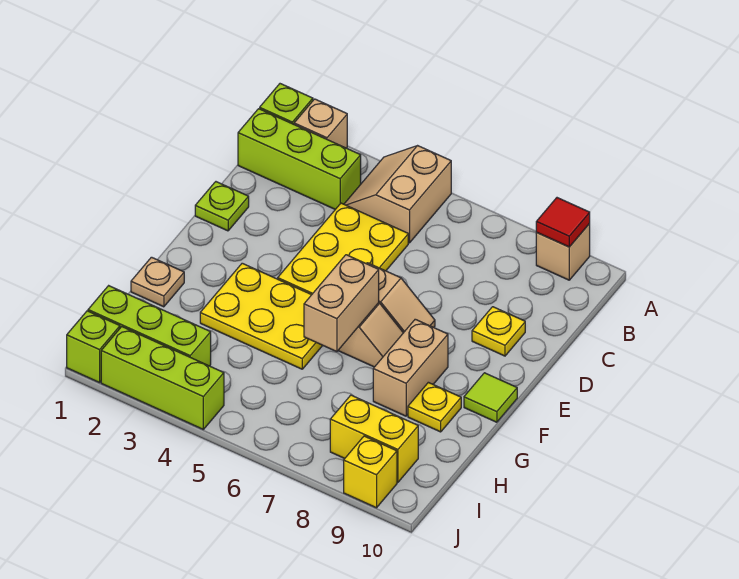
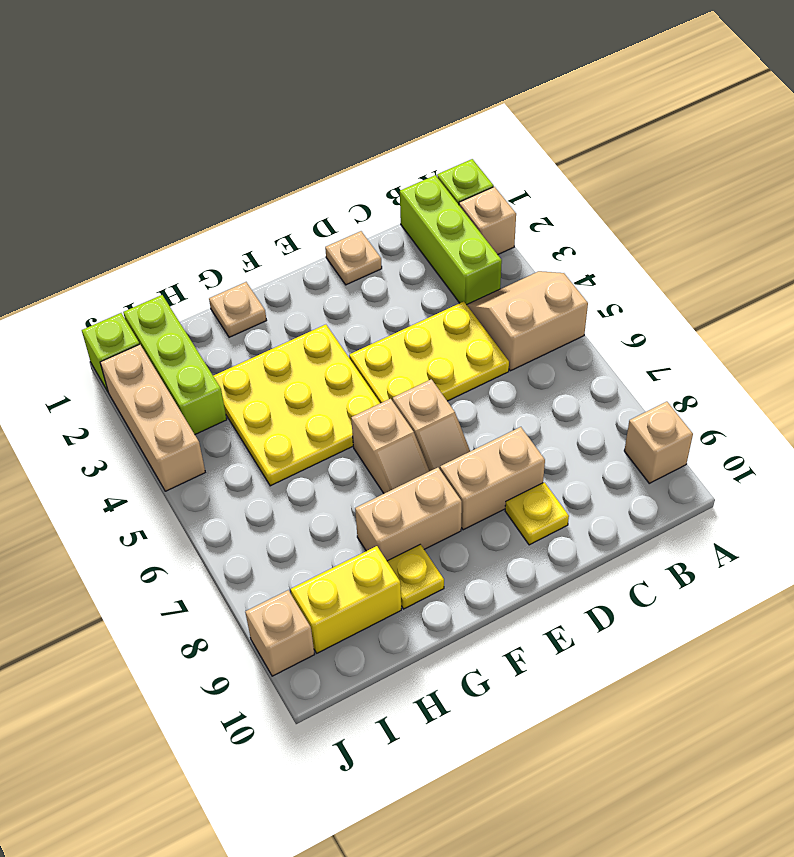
red tile A9 level 2 -> none
lime plate D1 level 1 -> tan plate D1 level 1
yellow plate F3:G5 level 1 -> yellow plate F3:H5 level 1
tan brick F6:G6 level 2 -> tan brick D8:E8 level 1
lime tile F10 level 1 -> none
yellow brick I8:I9 level 1 -> yellow brick H9:I9 level 1
lime brick J2:J4 level 1 -> tan brick J2:J4 level 1
yellow brick J9 level 1 -> tan brick J9 level 1

